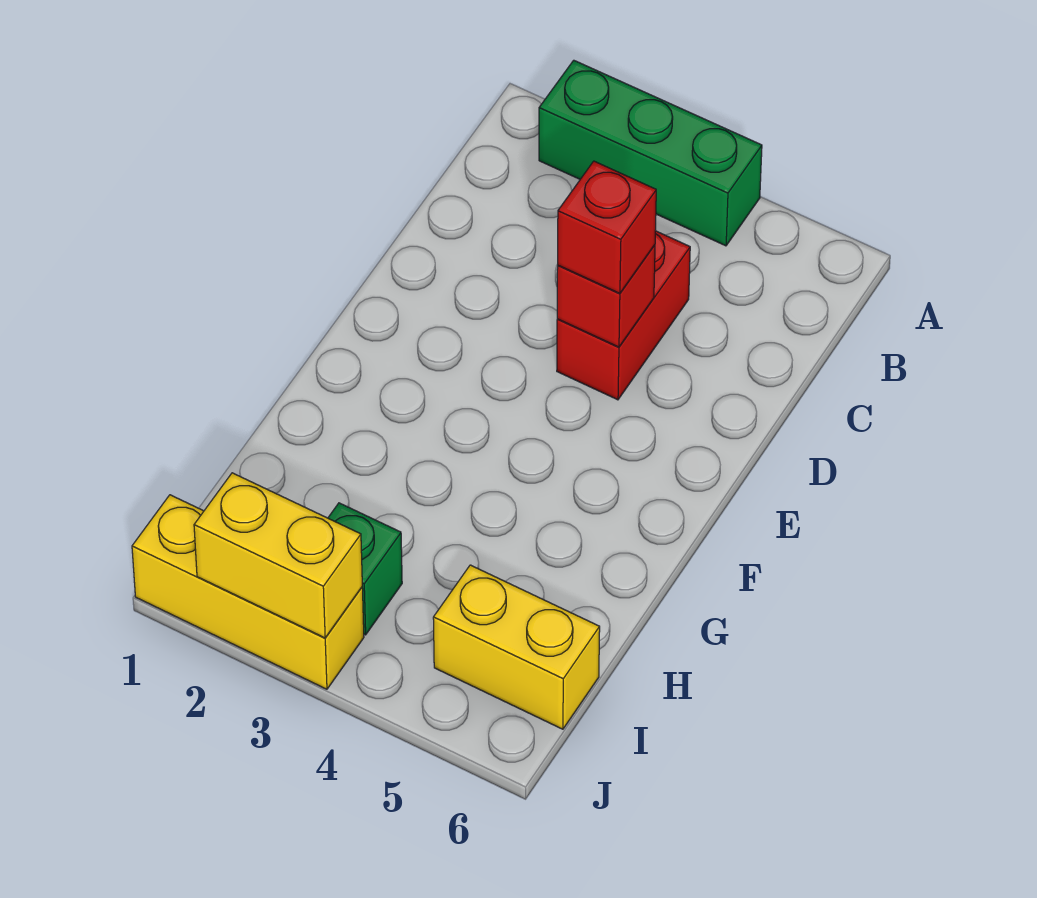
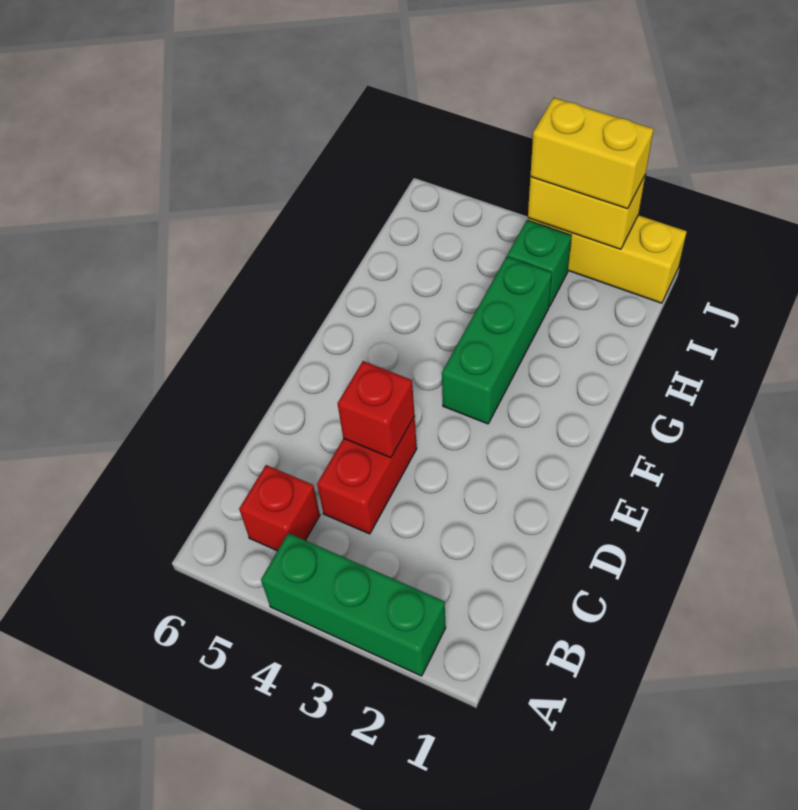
red brick D4 level 3 -> red brick B5 level 1
none -> green brick F3:H3 level 1
yellow brick I5:I6 level 1 -> yellow brick J2:J3 level 3

